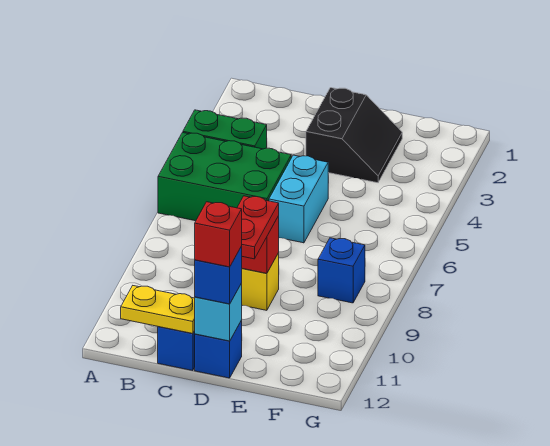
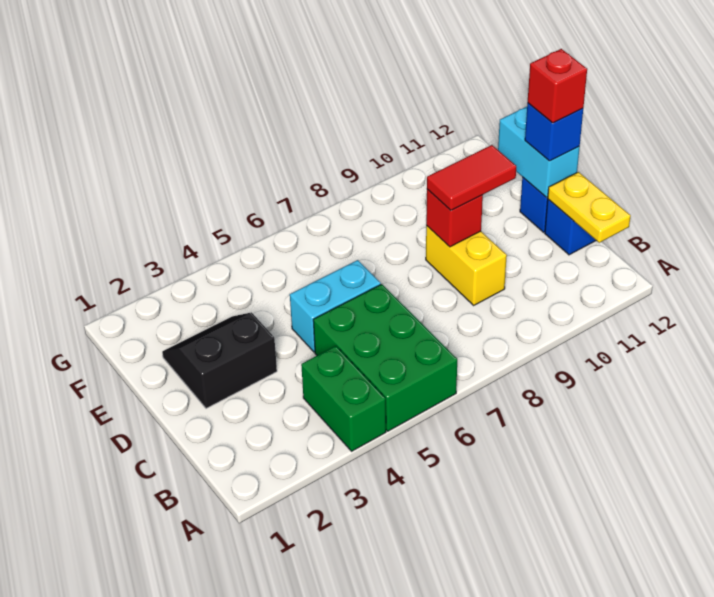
red plate D9:D10 level 3 -> red tile D9:D10 level 3
cyan brick D12 level 2 -> cyan brick D12:E12 level 2
blue brick F8 level 1 -> none

